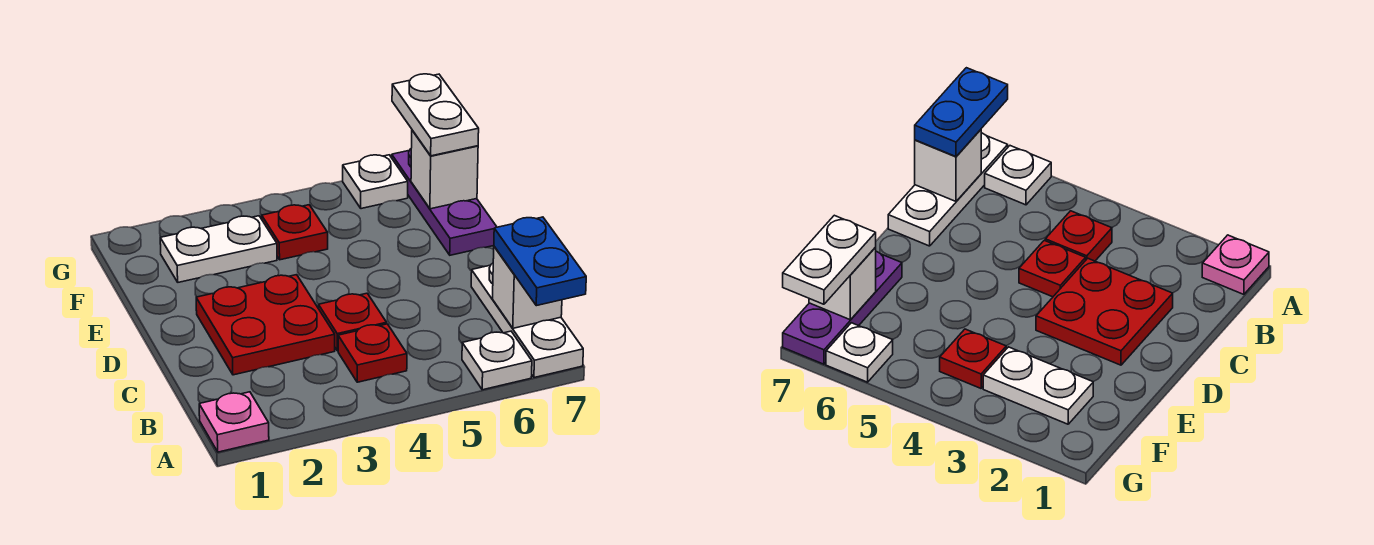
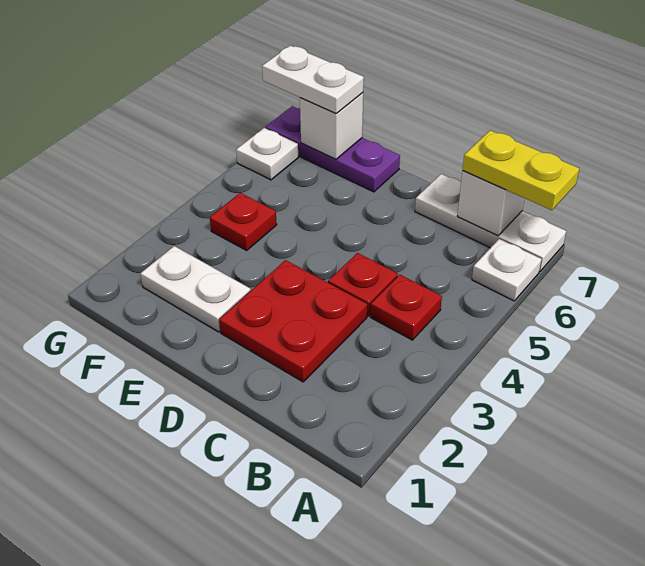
pink plate A1 level 1 -> none
blue plate A7:B7 level 3 -> yellow plate A7:B7 level 3
white plate F2:F3 level 1 -> white plate E2:F2 level 1

